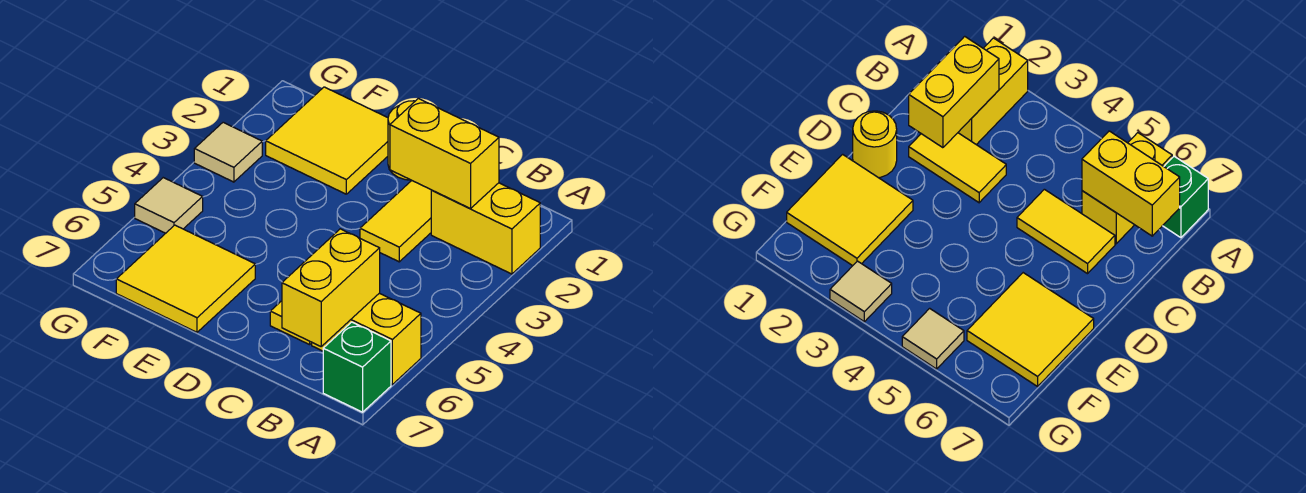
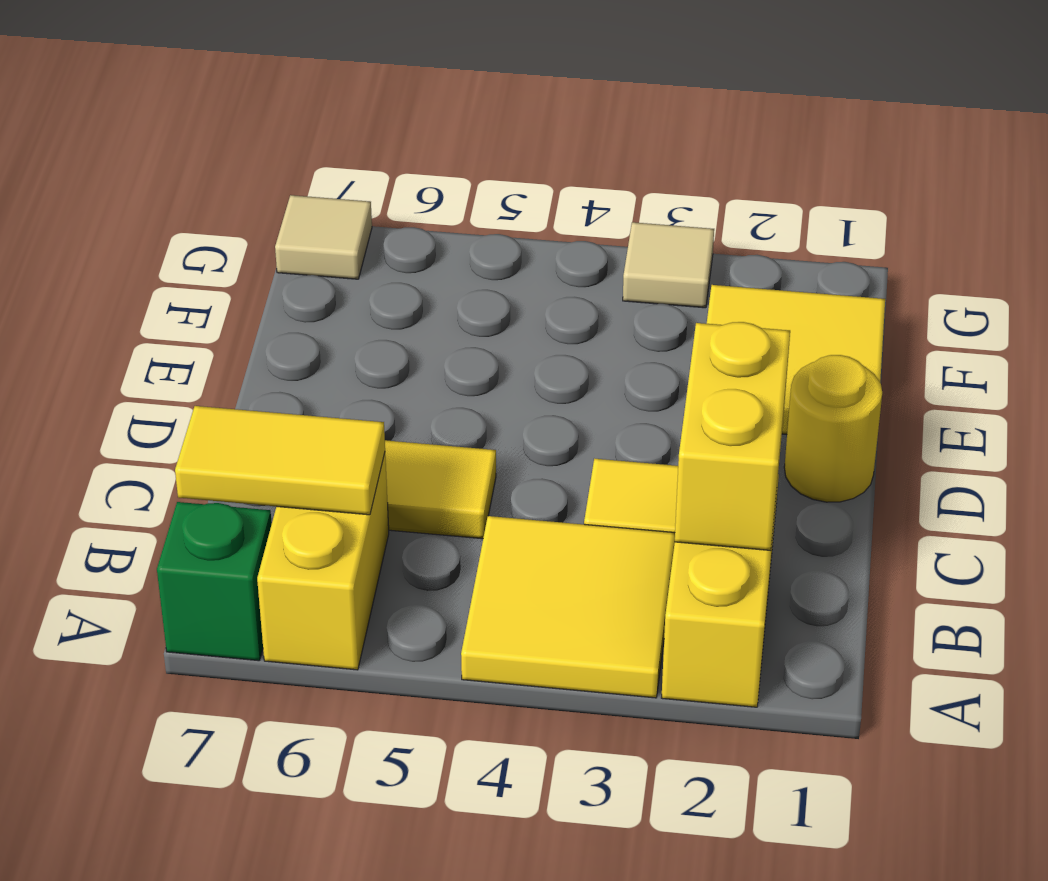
yellow brick B6:B7 level 2 -> yellow tile B6:B7 level 2
yellow tile E6:F7 level 1 -> yellow tile A3:B4 level 1
tan tile G5 level 1 -> tan tile G7 level 1

